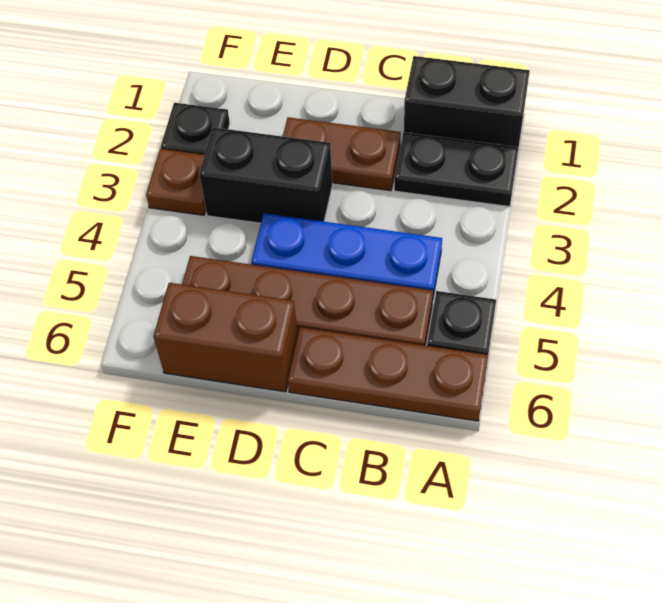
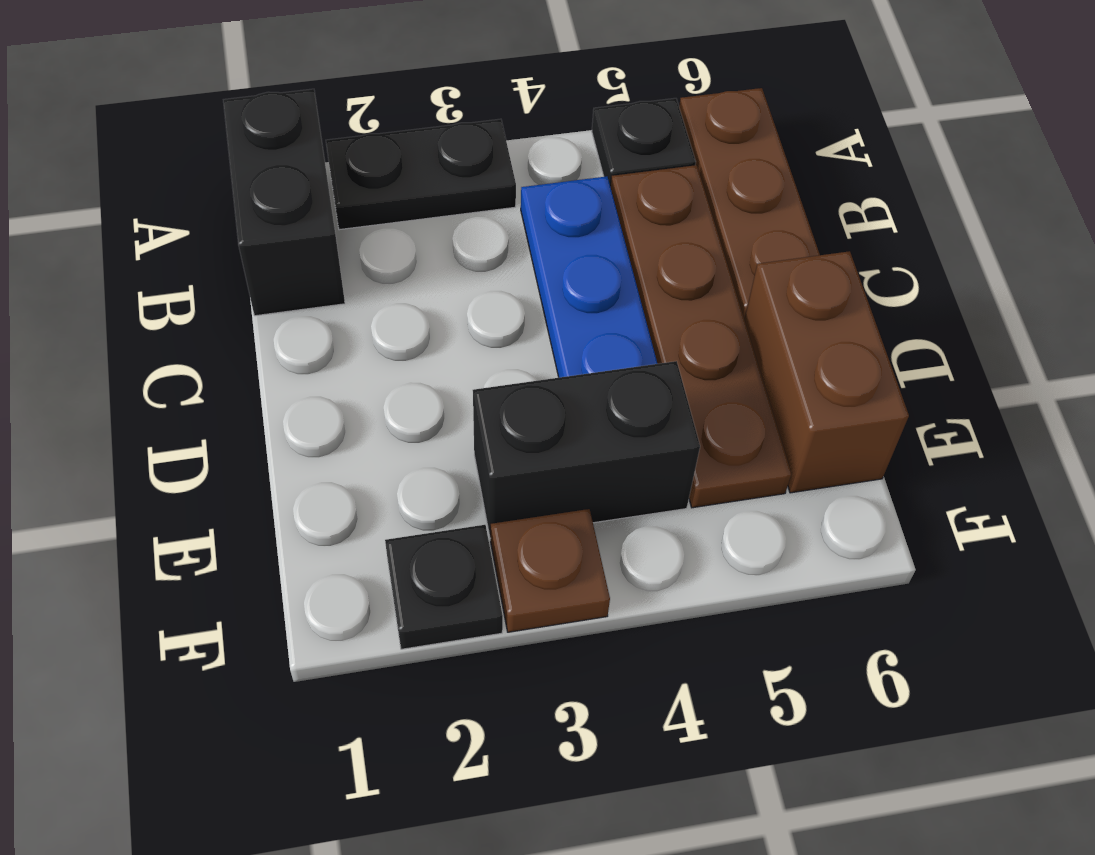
black plate A2:B2 level 1 -> black plate A2:A3 level 1
brown plate C2:D2 level 1 -> none
black brick D3:E3 level 1 -> black brick E3:E4 level 1

